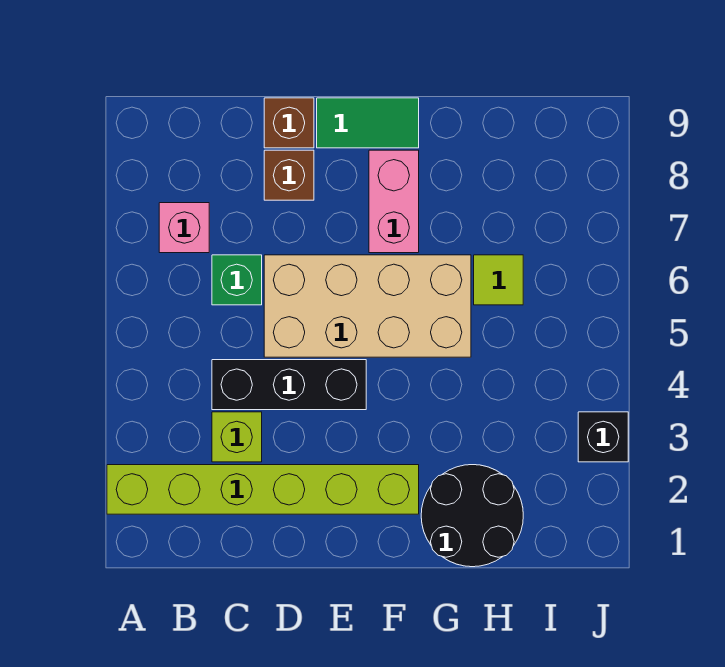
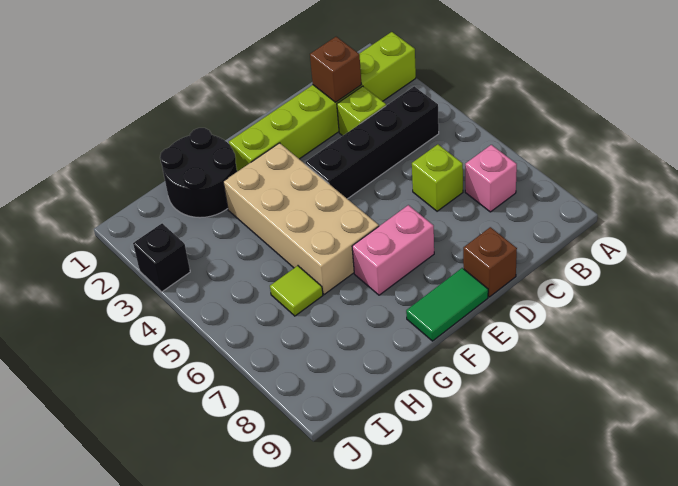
black brick C4:E4 level 1 -> black brick B4:E4 level 1
green brick C6 level 1 -> lime brick C6 level 1
tan brick D5:G6 level 1 -> tan brick F3:G6 level 1
brown brick D8 level 1 -> brown brick C2 level 2
pink brick F7:F8 level 1 -> pink brick E7:F7 level 1

